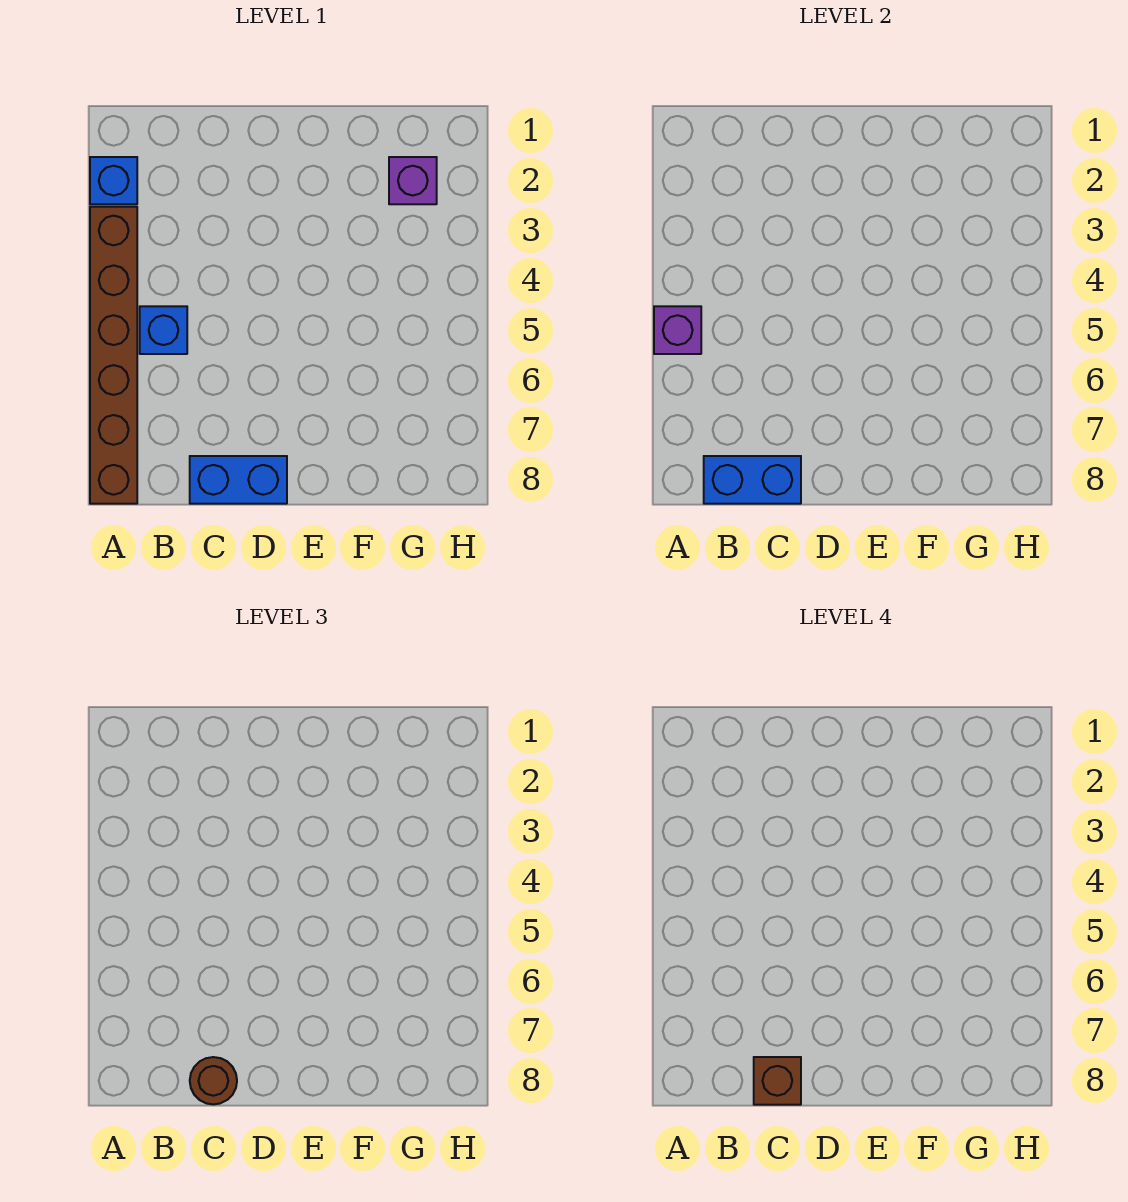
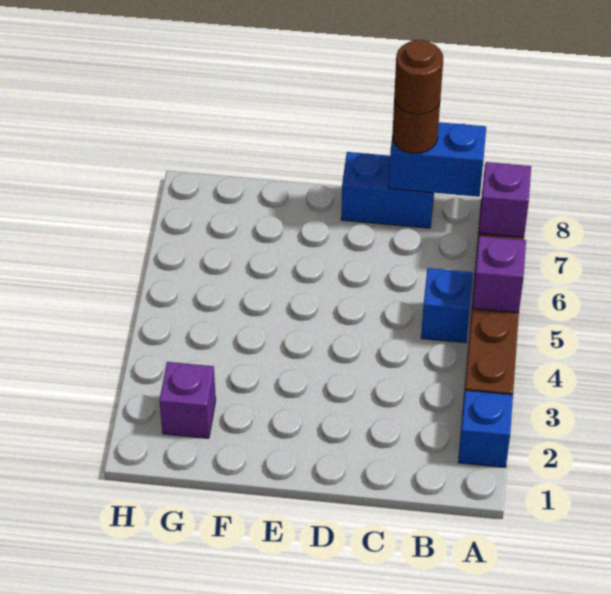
none -> purple brick A7 level 2
brown brick C8 level 4 -> brown round brick C8 level 4

